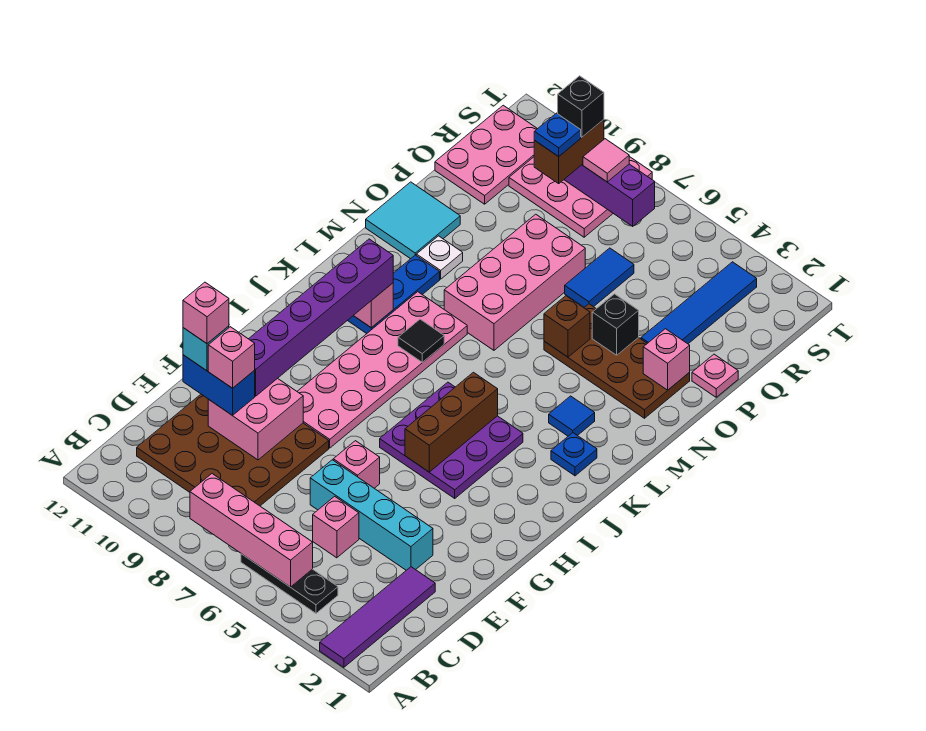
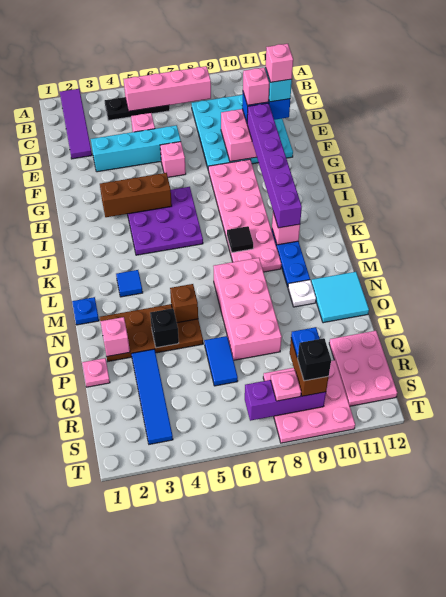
brown plate C8:F11 level 1 -> cyan plate C8:F11 level 1
brown brick H5:J5 level 2 -> brown brick H3:H5 level 2
blue plate K2 level 1 -> blue plate M1 level 1
pink tile S8 level 3 -> pink plate S8 level 3

